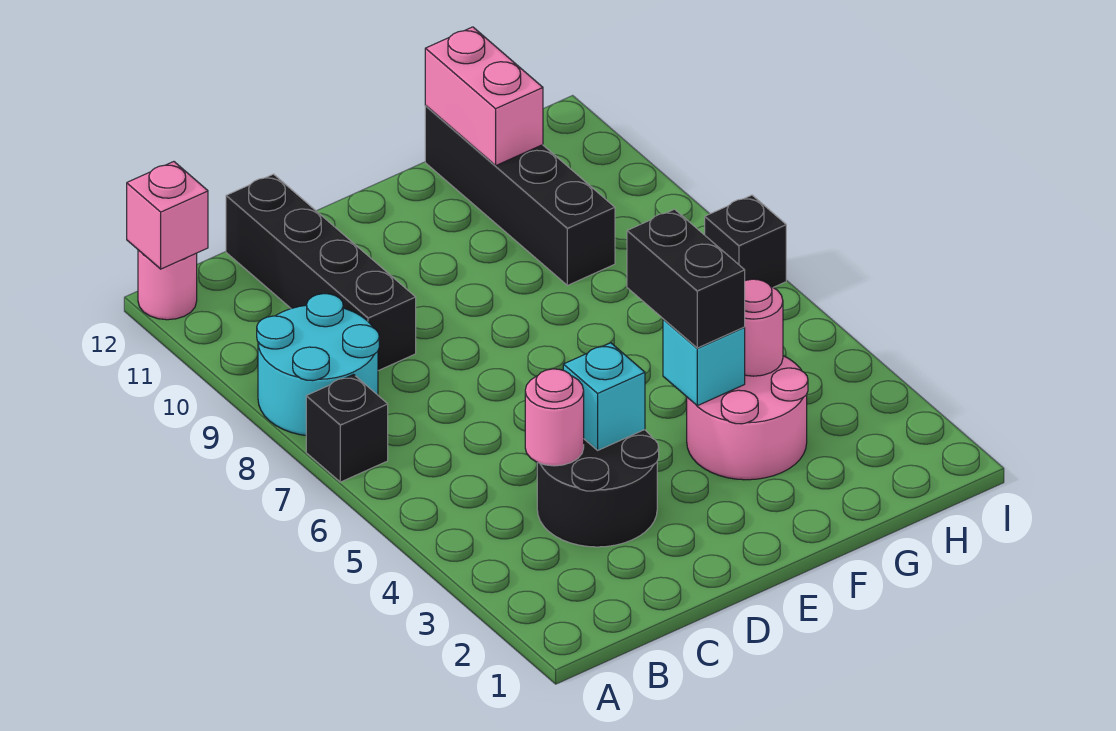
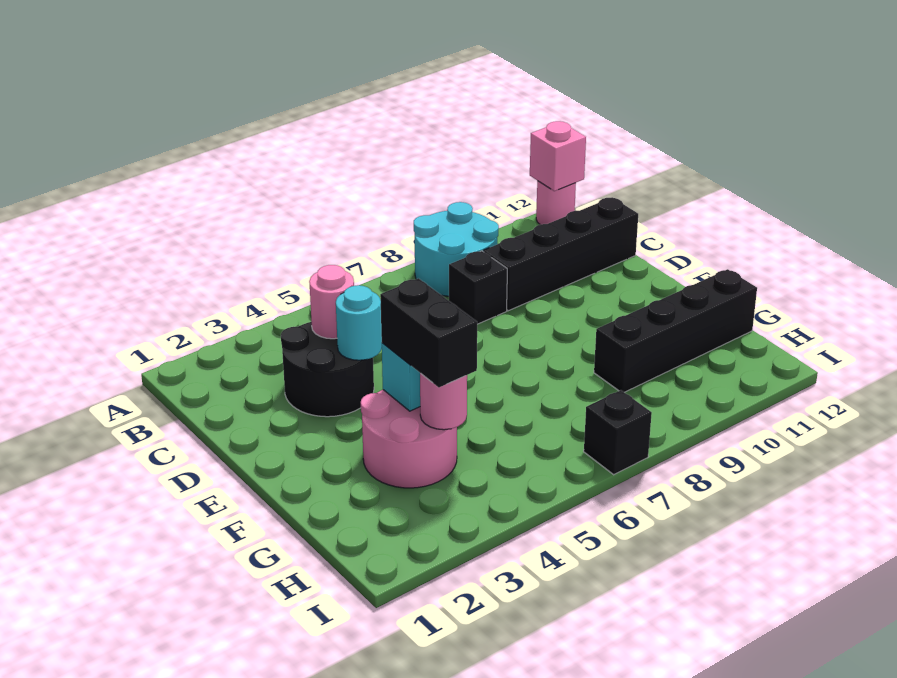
black brick A7 level 1 -> black brick C8 level 1
cyan brick D4 level 2 -> cyan round brick D4 level 2
black brick F4:F5 level 3 -> black brick F4:G4 level 3
pink brick G11:G12 level 2 -> none

